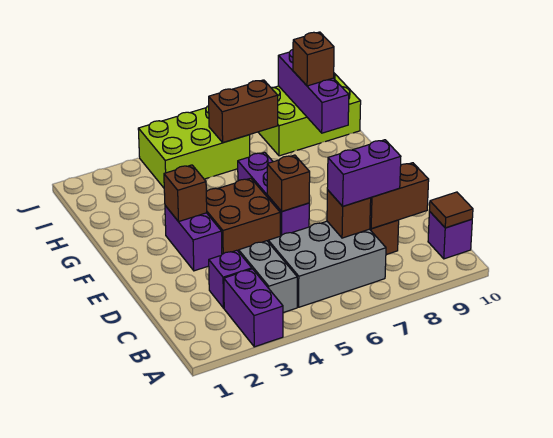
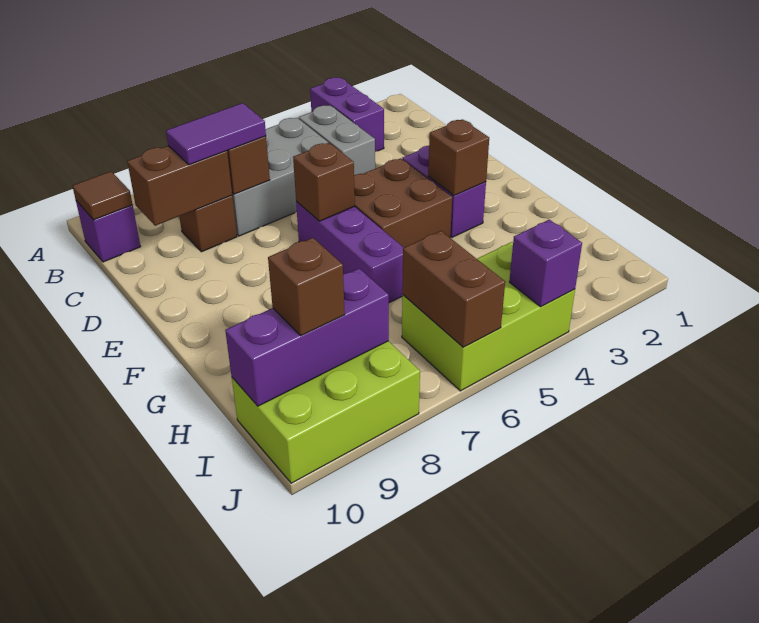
purple brick C3 level 1 -> purple brick J4 level 2
purple brick C7:C8 level 3 -> purple tile C7:C8 level 3
purple brick H9:J9 level 2 -> purple brick I8:I10 level 2
brown brick I6:I7 level 2 -> brown brick I6:J6 level 2

